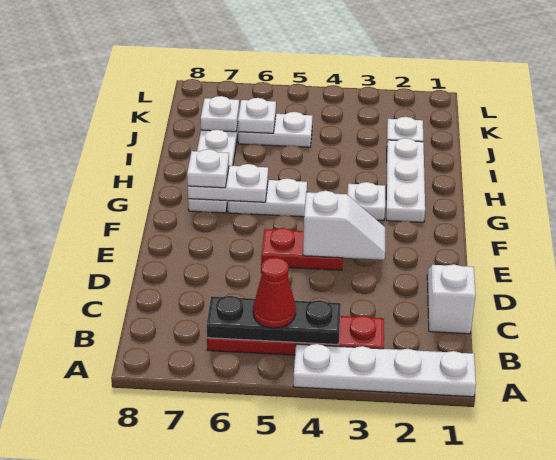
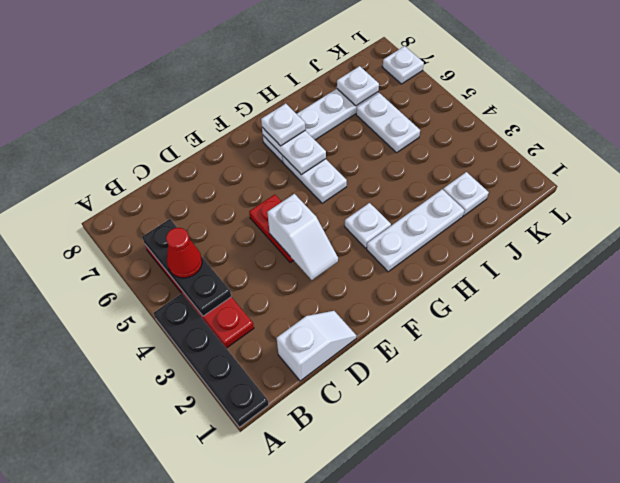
white plate A1:A4 level 1 -> black plate A1:A4 level 1
white plate J6 level 2 -> white plate L7 level 1

